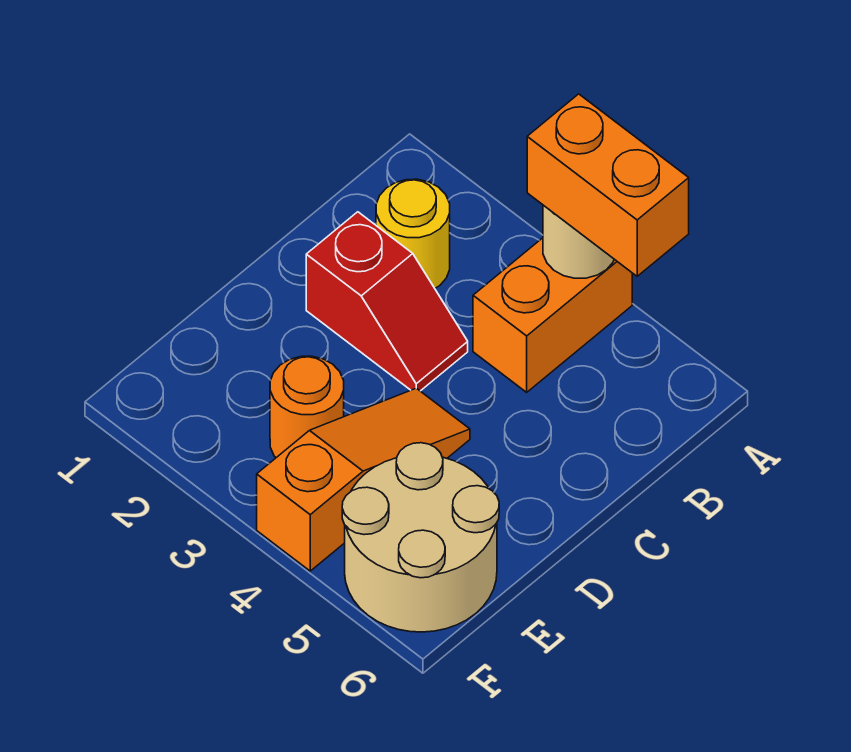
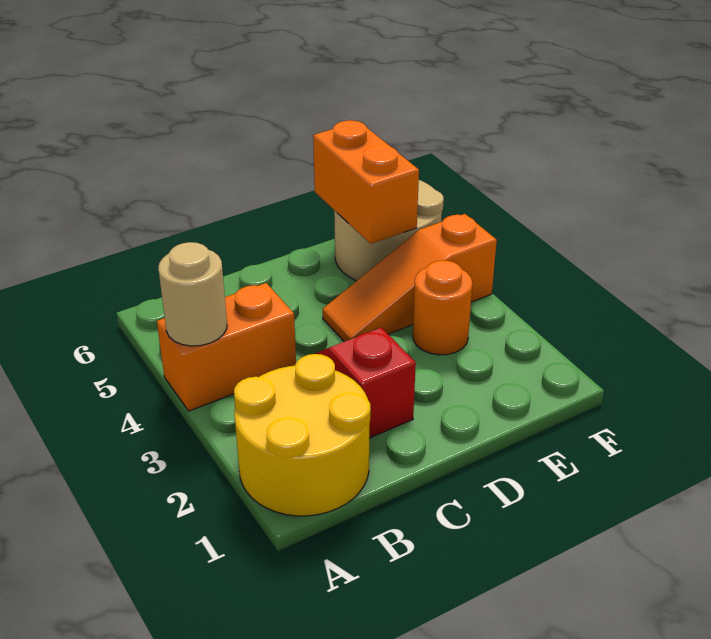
orange brick A4:A5 level 3 -> orange brick E5:E6 level 2
yellow round brick B2 level 1 -> yellow round brick A1:B2 level 1

